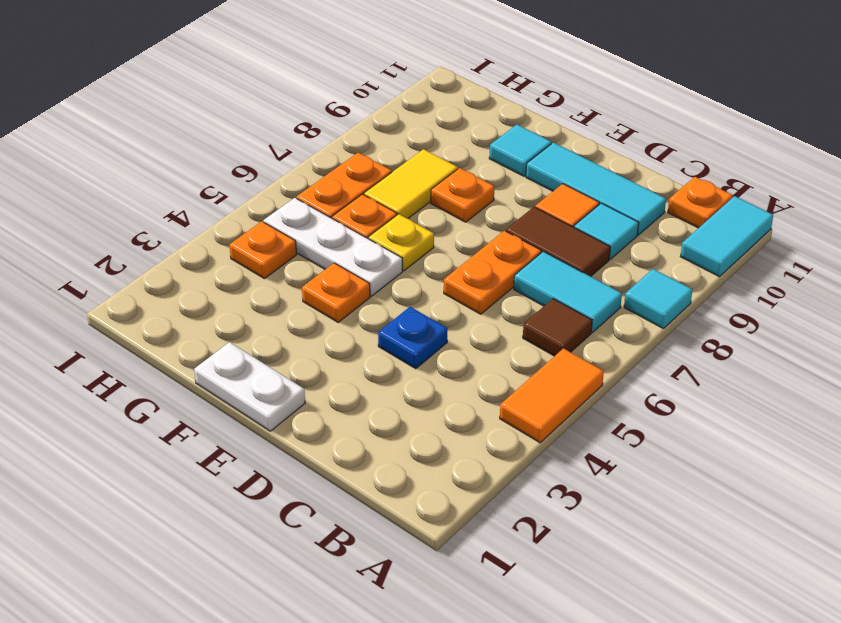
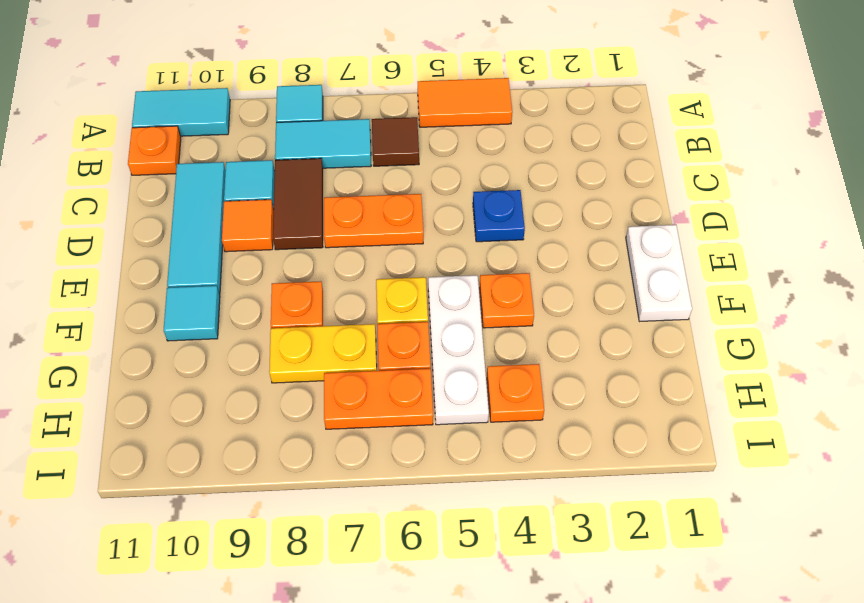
cyan tile B7:C7 level 1 -> cyan tile B7:B8 level 1
yellow tile G7:G8 level 1 -> yellow plate G7:G8 level 1

